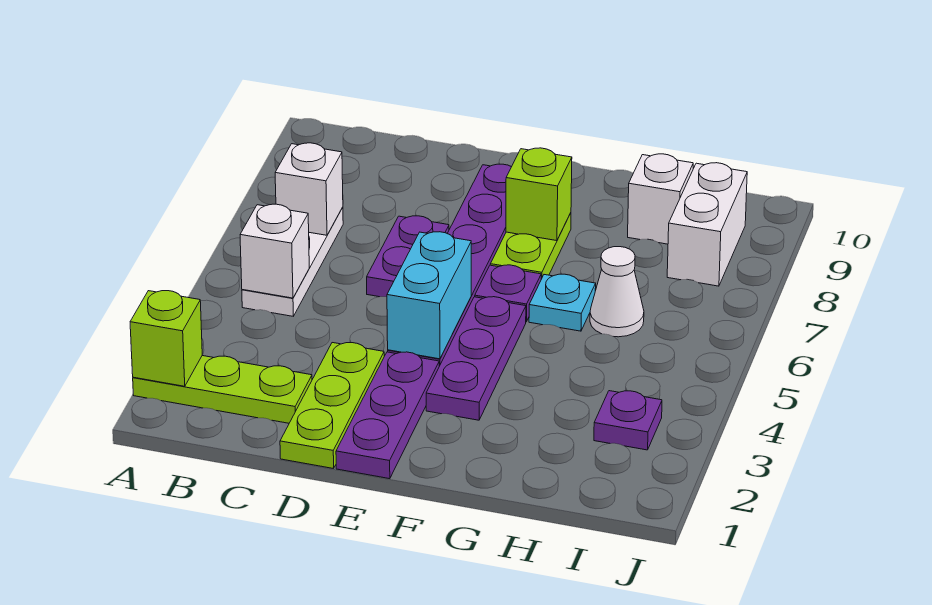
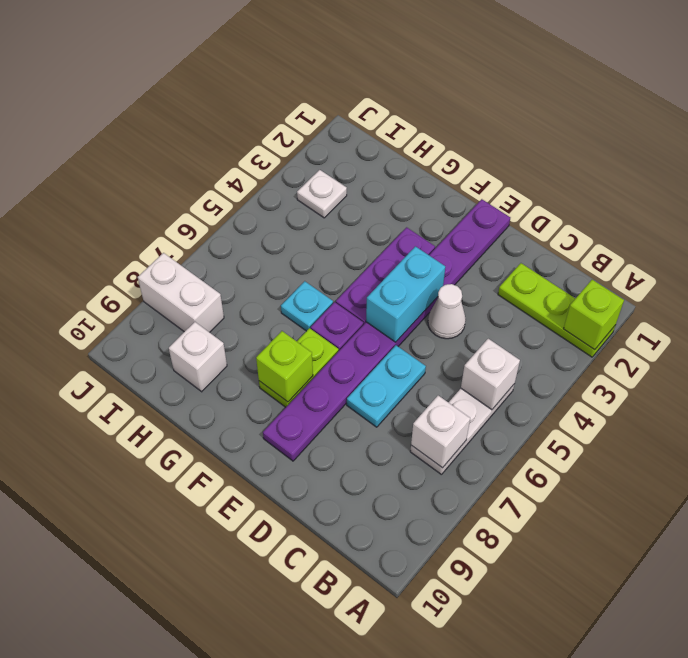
lime plate D1:D3 level 1 -> none
purple plate D6:D7 level 1 -> cyan plate D6:D7 level 1
white cone H6 level 1 -> white cone D4 level 1
purple plate I3 level 1 -> white plate I3 level 1
white brick I8:I9 level 1 -> white brick I8:J8 level 1

